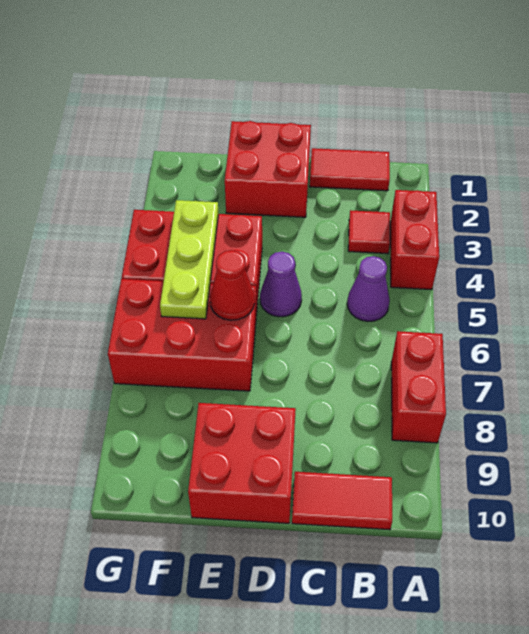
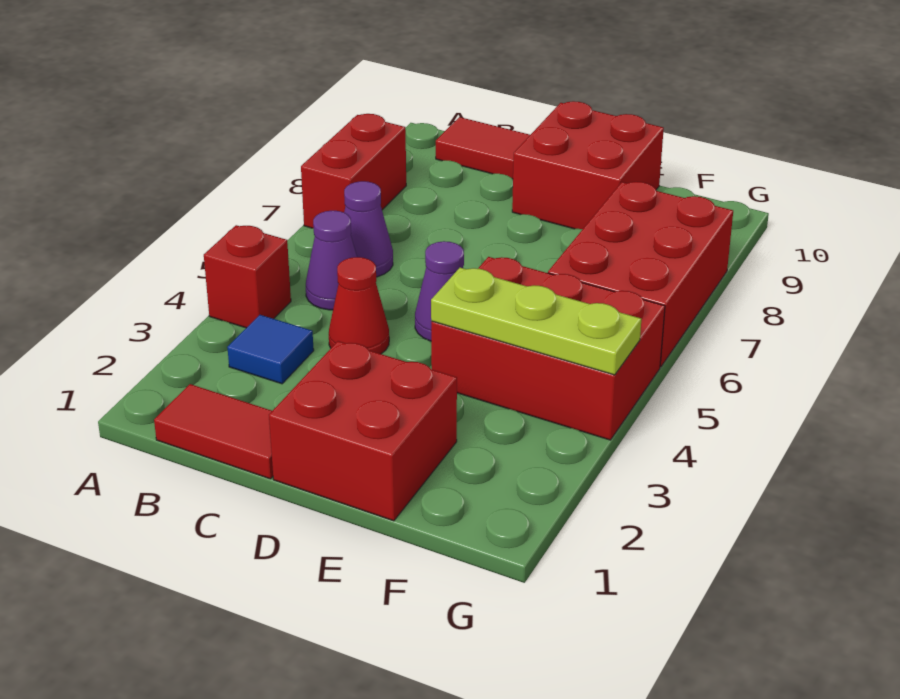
red brick A3:A4 level 1 -> red brick A4 level 1
red tile B3 level 1 -> blue tile B3 level 1
none -> purple cone B6 level 1
red brick E6:G7 level 1 -> red brick F6:G8 level 1
red cone E6 level 2 -> red cone C4 level 1
lime plate F4:F6 level 2 -> lime plate E4:G4 level 2

